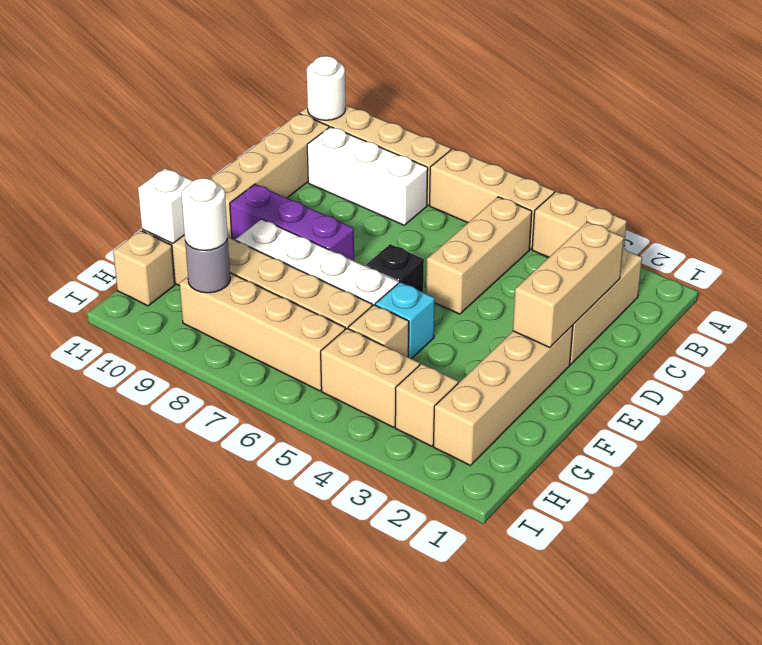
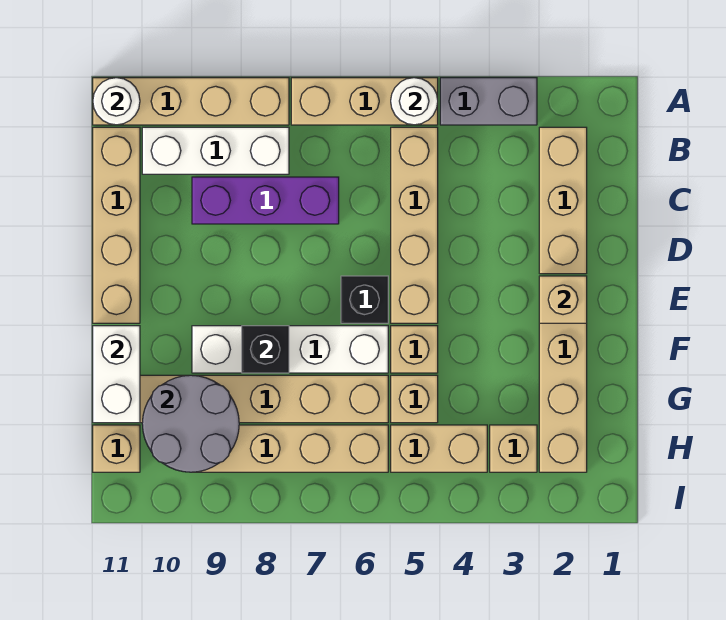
tan brick A3:A4 level 1 -> grey brick A3:A4 level 1
tan brick B5:D5 level 1 -> tan brick B5:E5 level 1
tan brick C2:E2 level 2 -> tan brick E2 level 2
purple brick E8:E10 level 1 -> purple brick C7:C9 level 1
cyan brick F5 level 1 -> tan brick F5 level 1
none -> black brick F8 level 2
white brick G11 level 2 -> white brick F11:G11 level 2
grey round brick H9 level 2 -> grey round brick G9:H10 level 2
white round brick H9 level 3 -> white round brick A5 level 2

